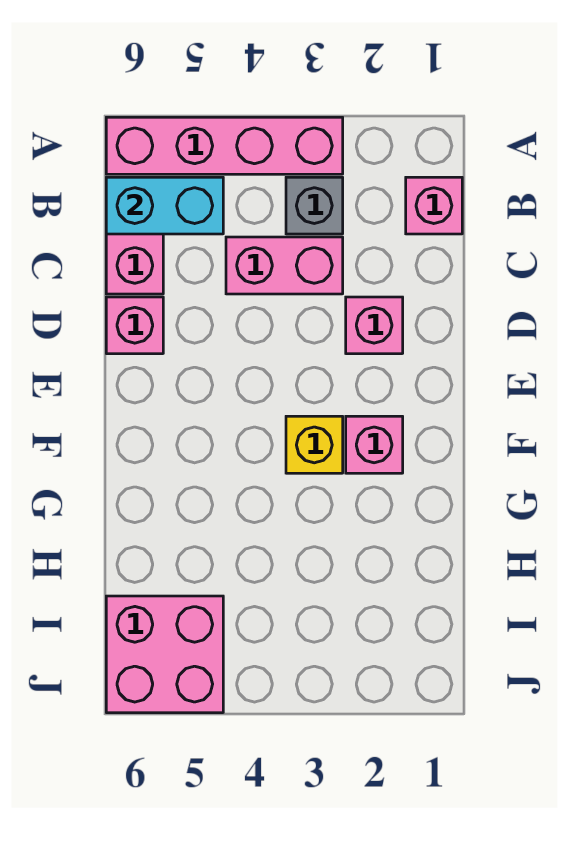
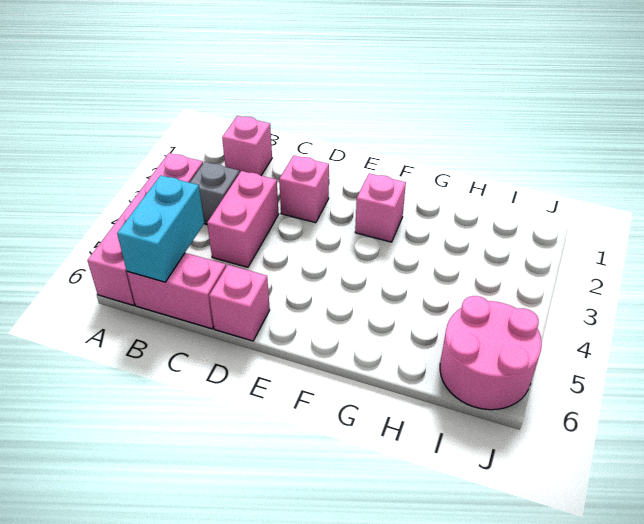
yellow brick F3 level 1 -> none
pink brick I5:J6 level 1 -> pink round brick I5:J6 level 1

